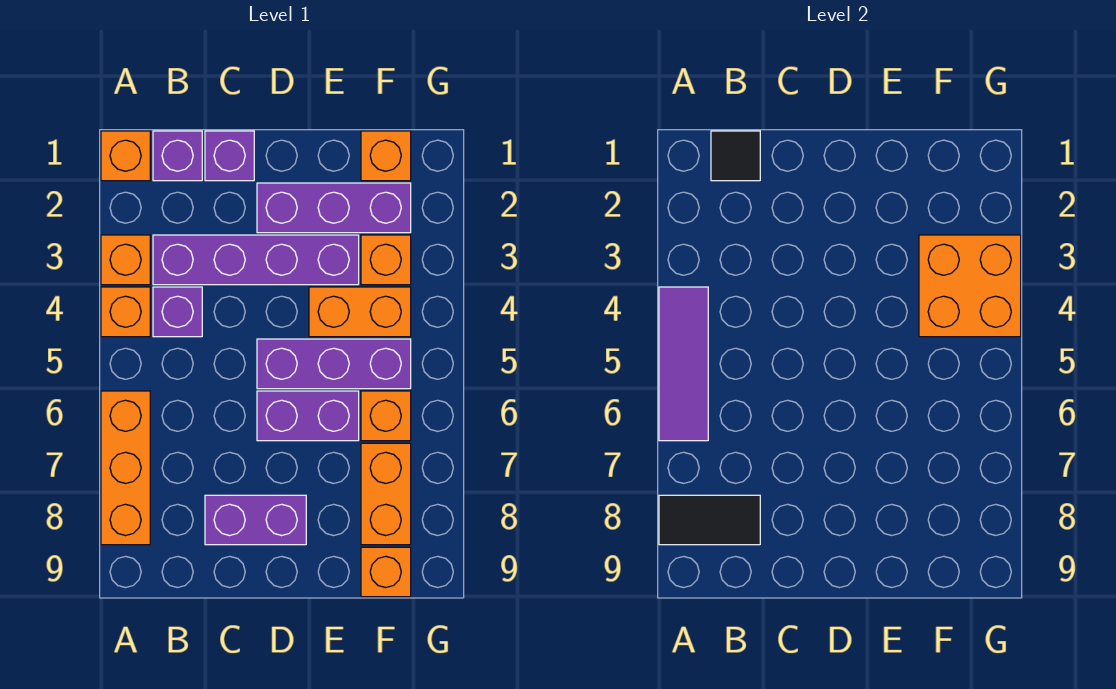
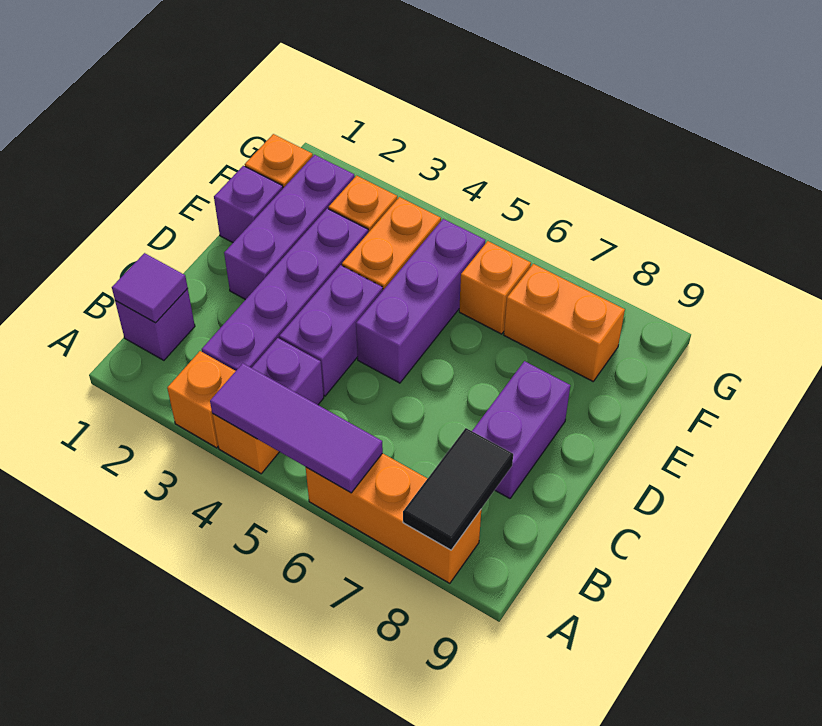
orange brick A1 level 1 -> none
black tile B1 level 2 -> purple tile B1 level 2
purple brick C1 level 1 -> purple brick E1 level 1
purple brick D6:E6 level 1 -> purple brick C4:D4 level 1
orange brick F3:G4 level 2 -> none
orange brick F9 level 1 -> none

